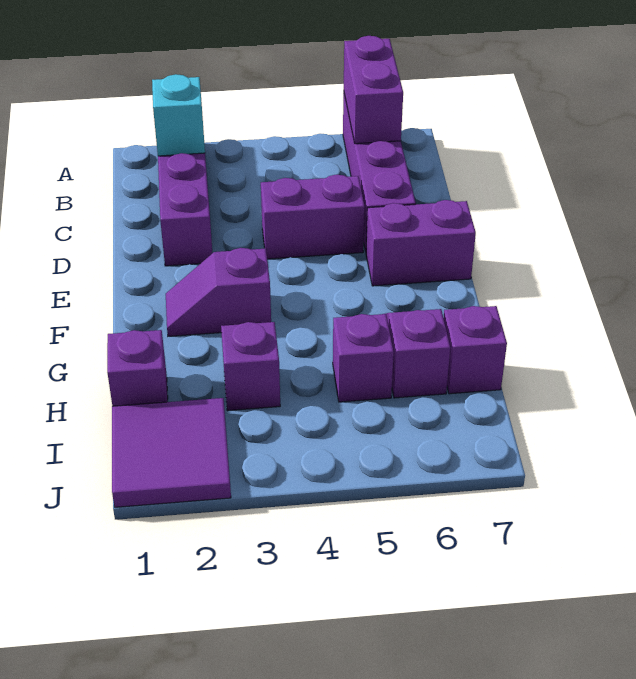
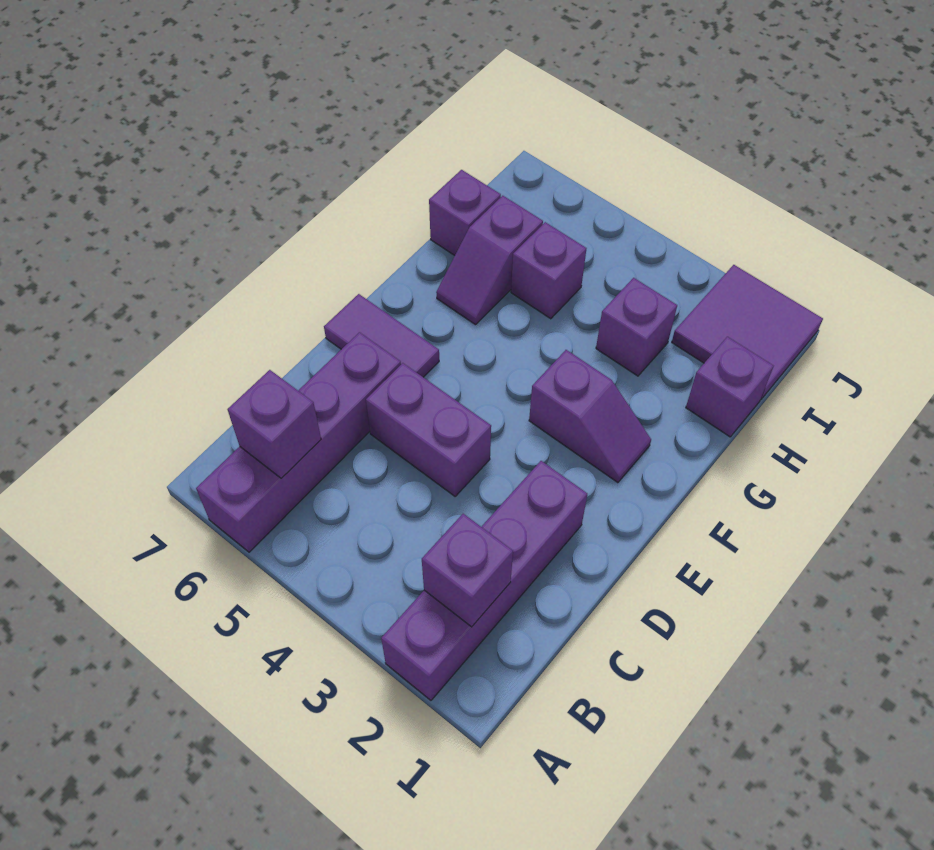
purple brick A6:B6 level 2 -> purple brick B6 level 2
cyan brick B2 level 2 -> purple brick B2 level 2
purple brick E6:E7 level 1 -> purple tile E6:E7 level 1

